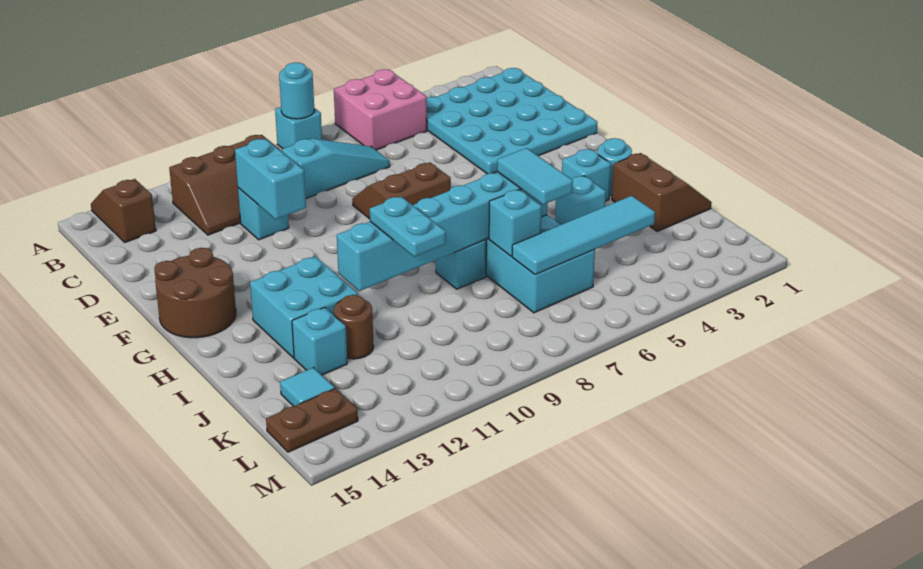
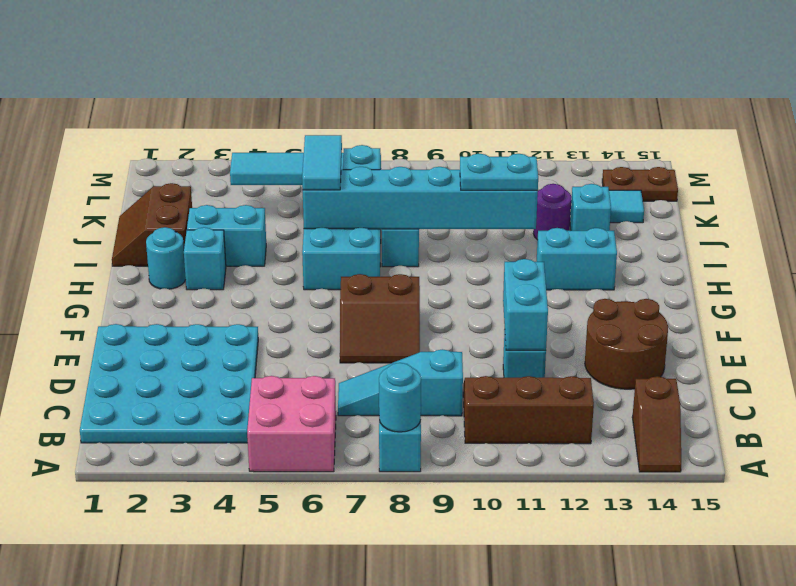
brown round brick F14:G15 level 1 -> brown round brick D13:E14 level 1
cyan brick H12:I13 level 1 -> cyan brick H12:H13 level 1
cyan brick I4 level 1 -> cyan brick I3:I4 level 1
cyan plate I10:J10 level 3 -> cyan plate I10:I11 level 3
brown round brick J12 level 1 -> purple round brick J12 level 1

